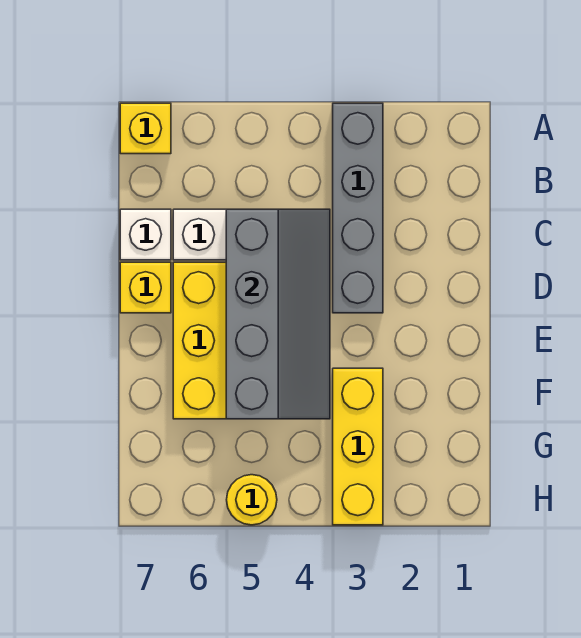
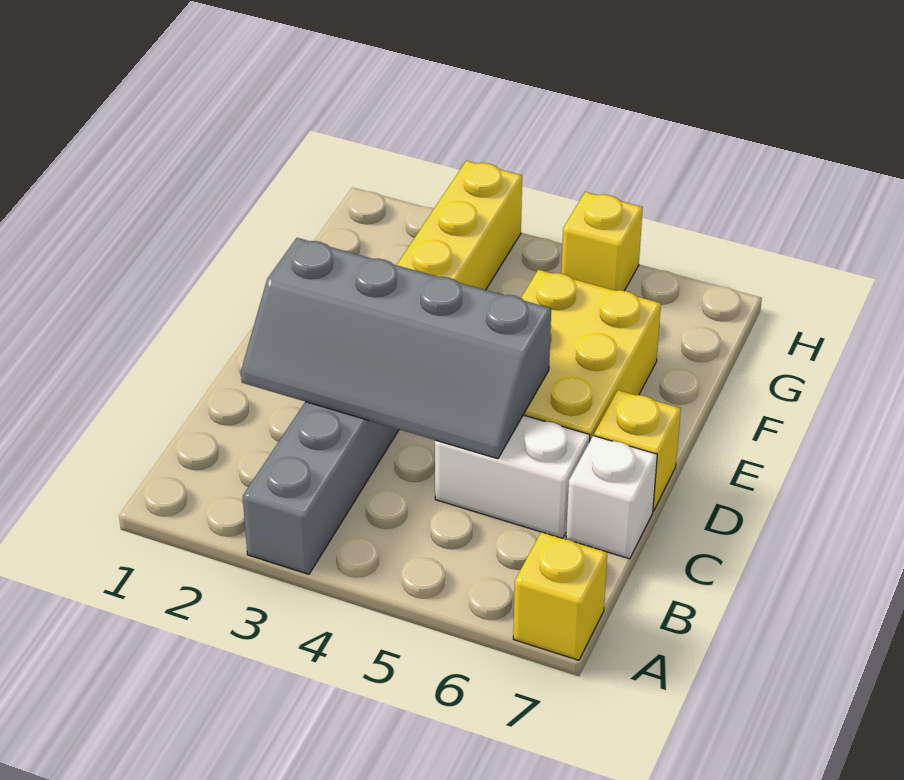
grey slope C4:F5 level 2 top 5 -> grey slope C2:D5 level 2 top D
yellow round brick H5 level 1 -> yellow brick H5 level 1

